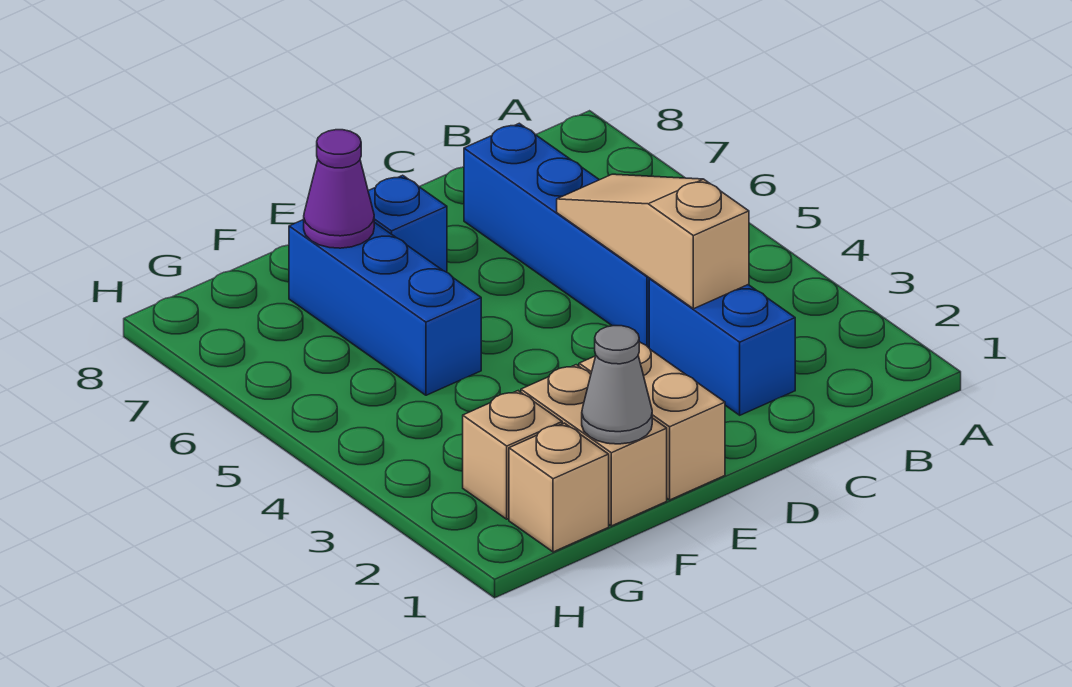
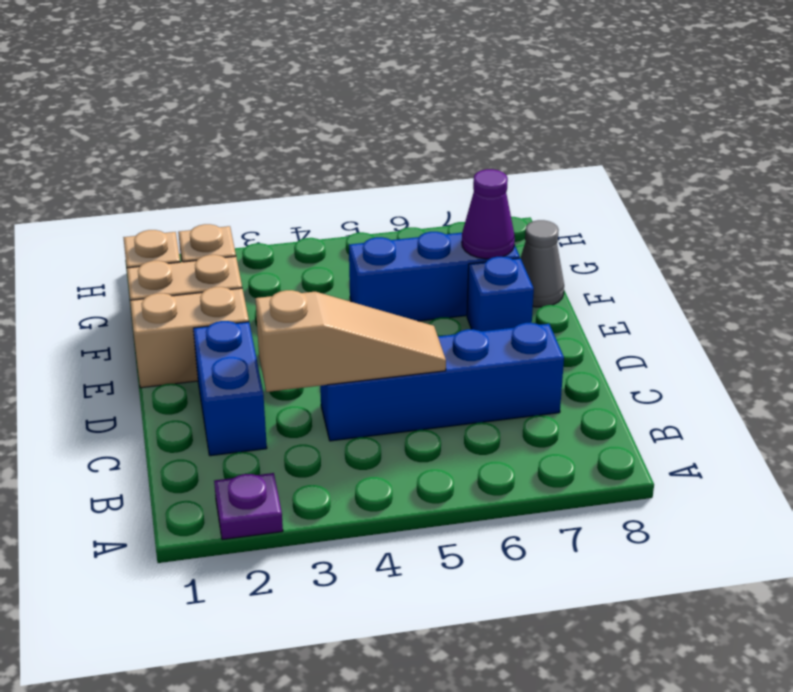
none -> purple plate A2 level 1
blue brick C2:C3 level 1 -> blue brick C2:D2 level 1
grey cone F1 level 2 -> grey cone F8 level 1

